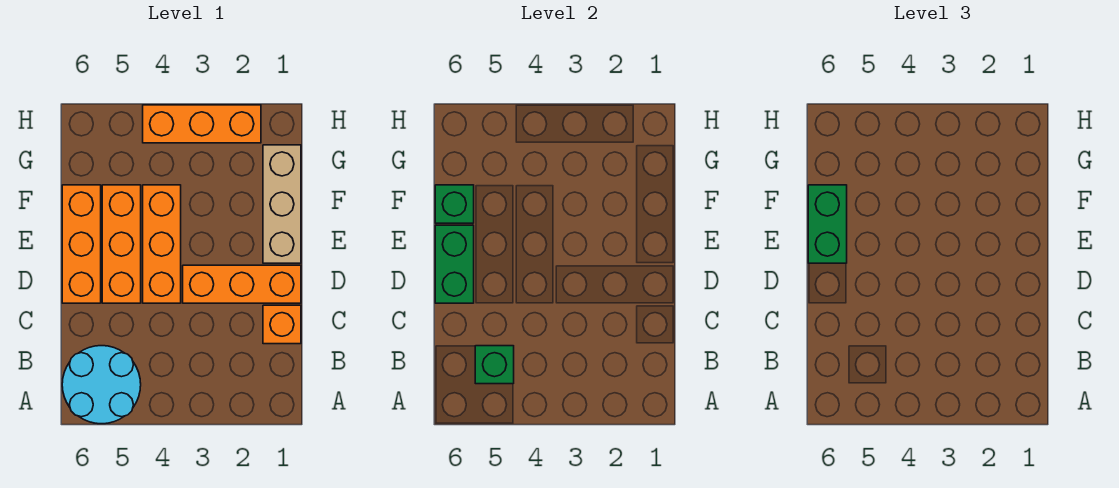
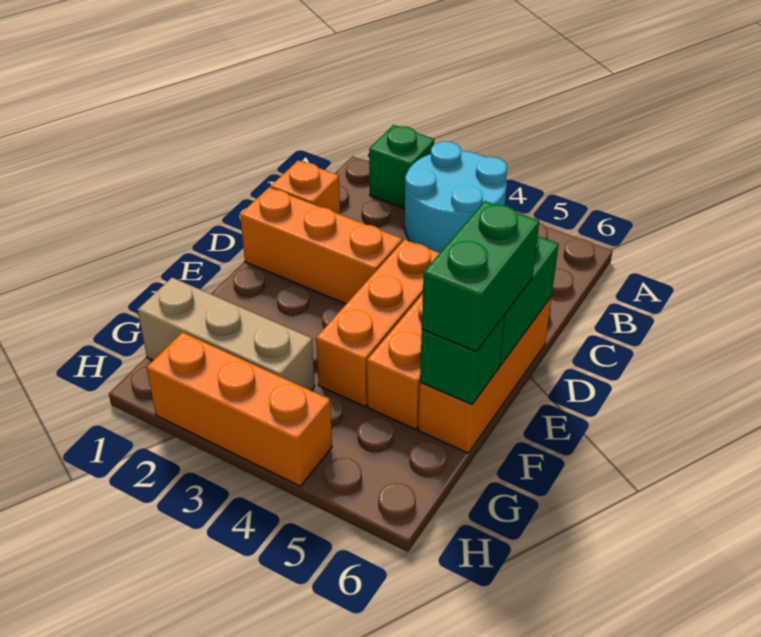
cyan round brick A5:B6 level 1 -> cyan round brick A3:B4 level 1
green brick B5 level 2 -> green brick A2 level 1
tan brick E1:G1 level 1 -> tan brick G1:G3 level 1

